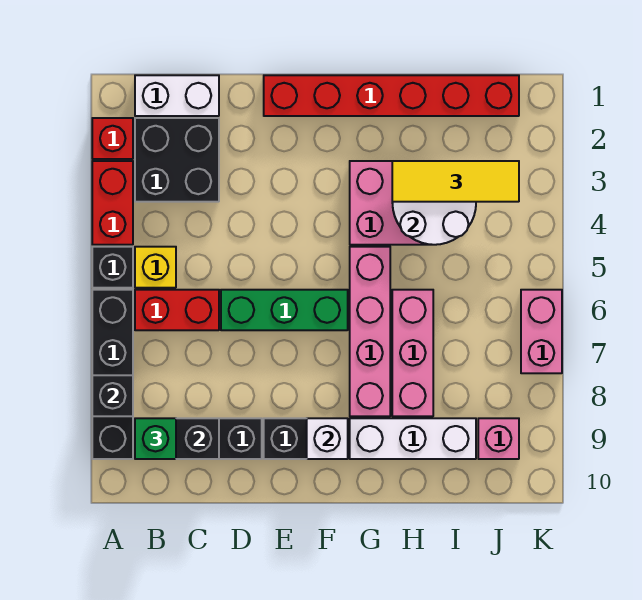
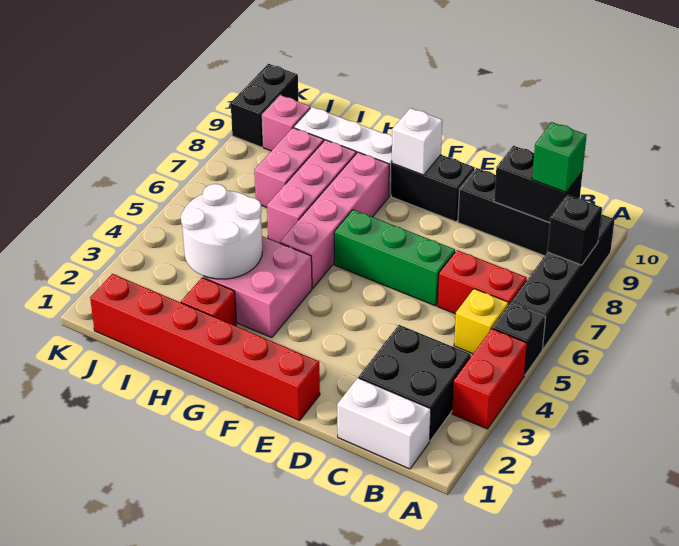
red brick A2 level 1 -> red brick H2 level 1
yellow tile H3:J3 level 3 -> none
pink brick K6:K7 level 1 -> pink brick I7:I8 level 1
none -> black brick K9:K10 level 1

